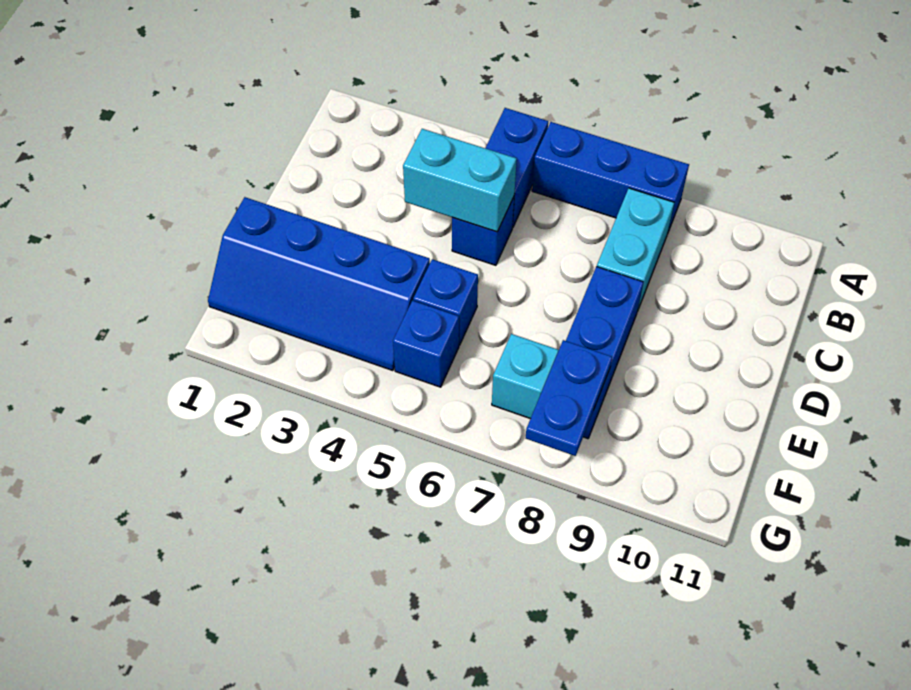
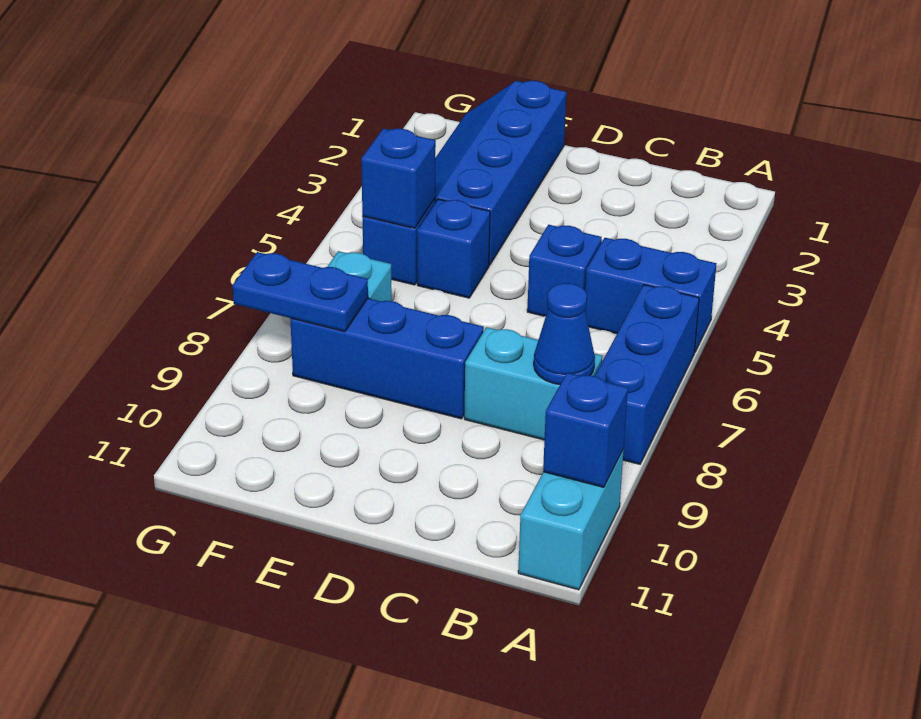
none -> blue brick A10 level 2
none -> blue cone B8 level 2
cyan brick C4:C5 level 2 -> cyan brick A10:A11 level 1
none -> blue brick F5 level 2

